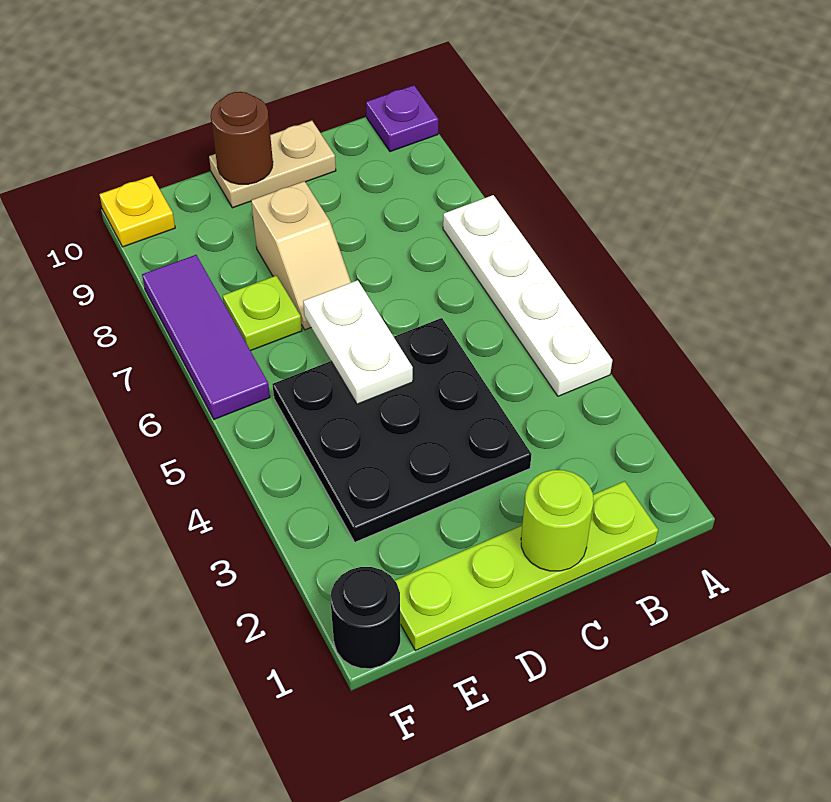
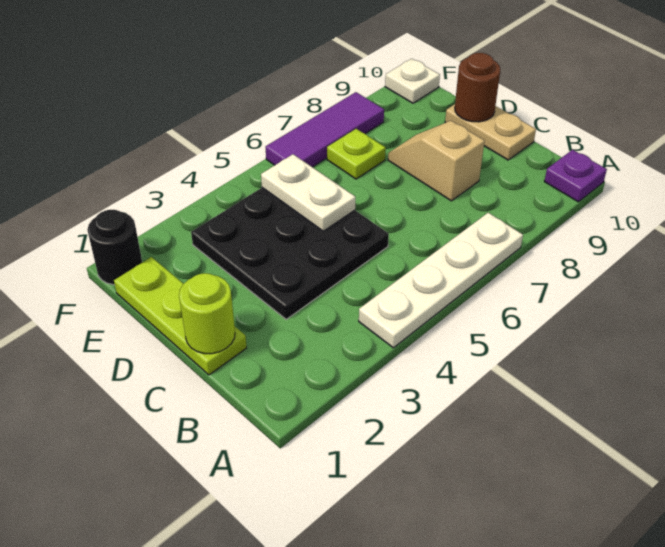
lime plate B1:E1 level 1 -> lime plate C1:E1 level 1
white plate D5:D6 level 2 -> white plate D5:E5 level 2
tan slope D7:D8 level 1 top 8 -> tan slope C8:D8 level 1 top C
yellow plate F10 level 1 -> white plate F10 level 1

